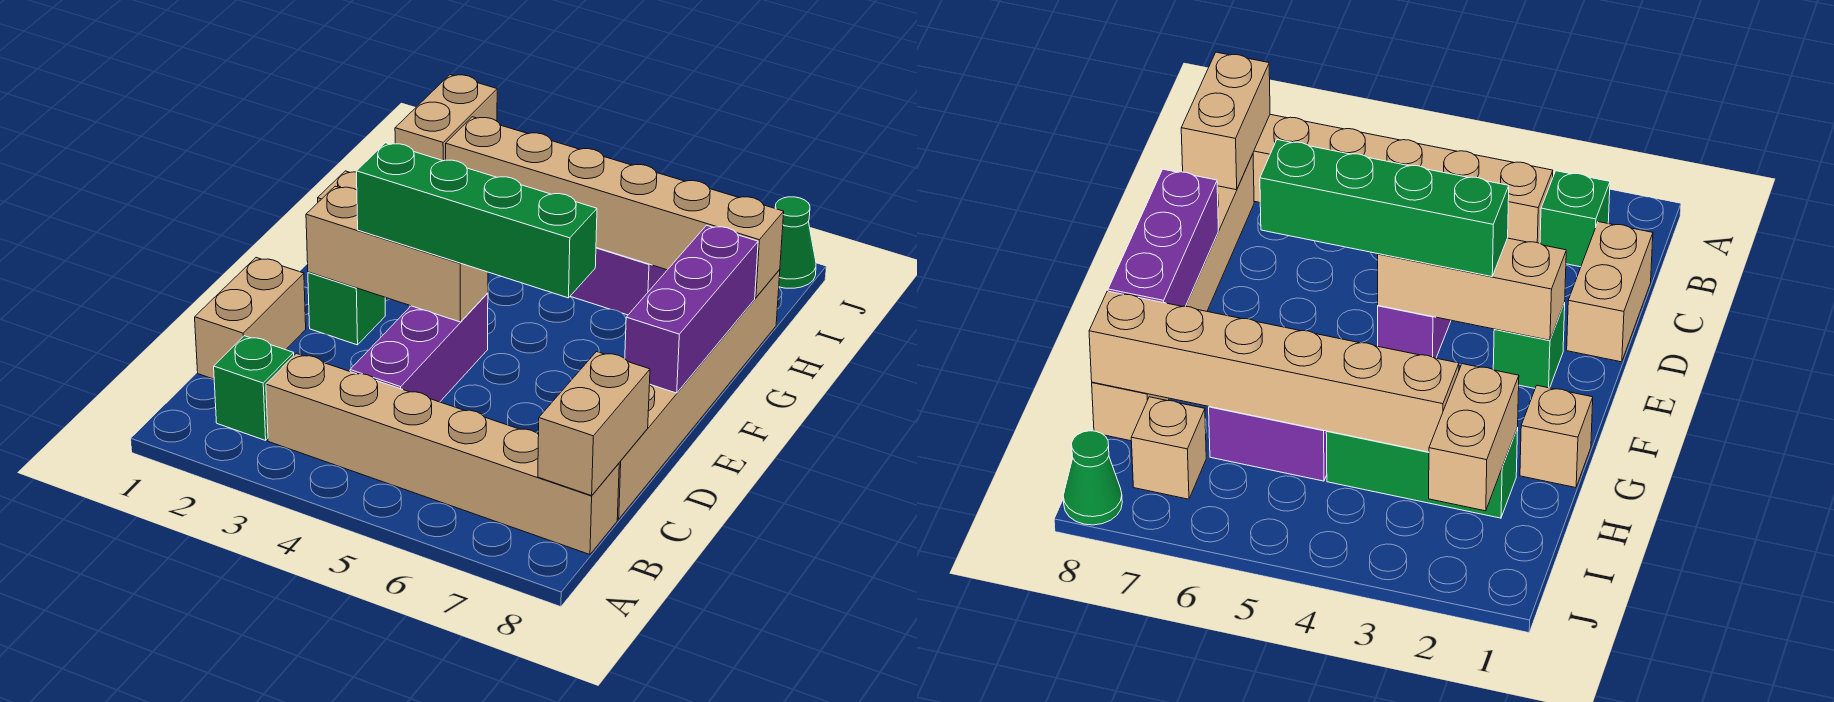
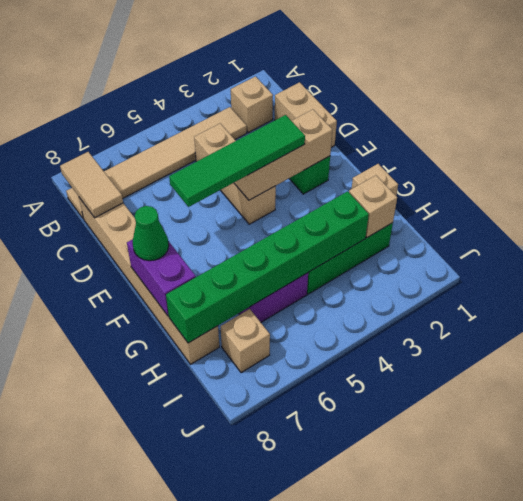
green brick B2 level 1 -> tan brick B2 level 1
tan brick B3:B8 level 1 -> tan tile B3:B8 level 1
tan brick B8:C8 level 2 -> tan tile B8:C8 level 2
purple brick C4:E4 level 1 -> tan brick C4:E4 level 1
green brick E3:E6 level 3 -> green tile E3:E6 level 3
purple brick E8:G8 level 2 -> purple brick F8:G8 level 2
tan brick H2:I2 level 2 -> tan brick H2 level 2
tan brick H3:H8 level 2 -> green brick H3:H8 level 2
green cone J8 level 1 -> green cone F8 level 3

